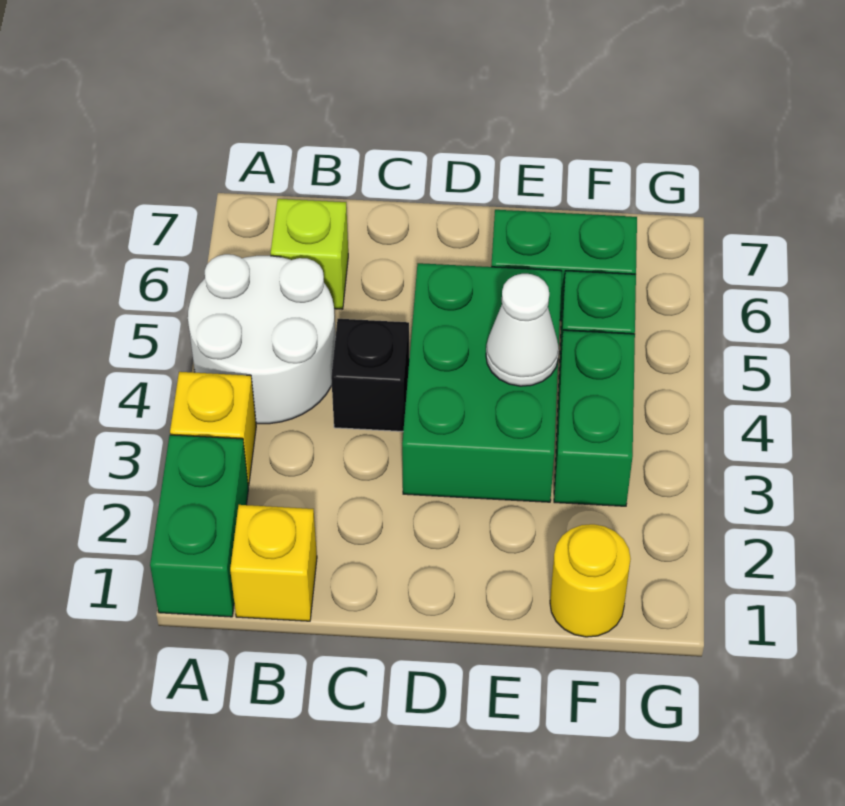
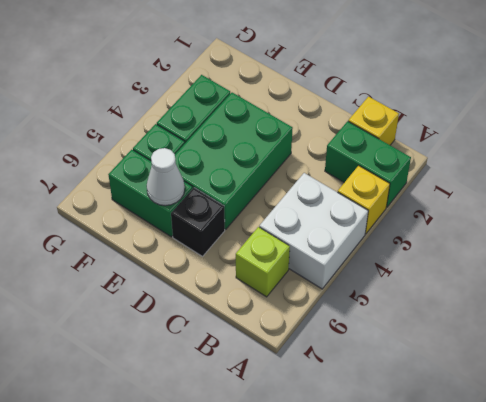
green brick A1:A2 level 1 -> green brick A2:B2 level 1
white round brick A4:B5 level 1 -> white brick A4:B5 level 1
black brick C4 level 1 -> black brick D6 level 1
white cone E4 level 2 -> white cone E6 level 2
yellow round brick F1 level 1 -> none

